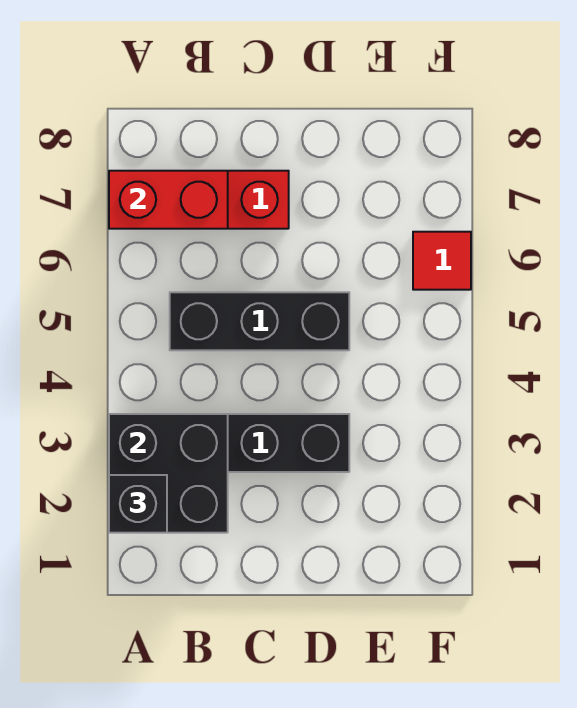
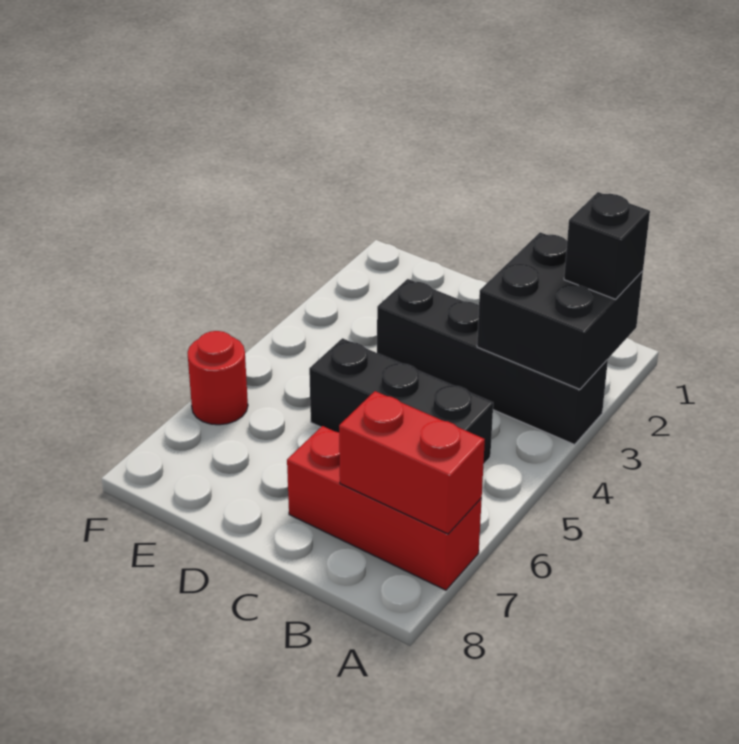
red tile F6 level 1 -> red round brick F6 level 1

